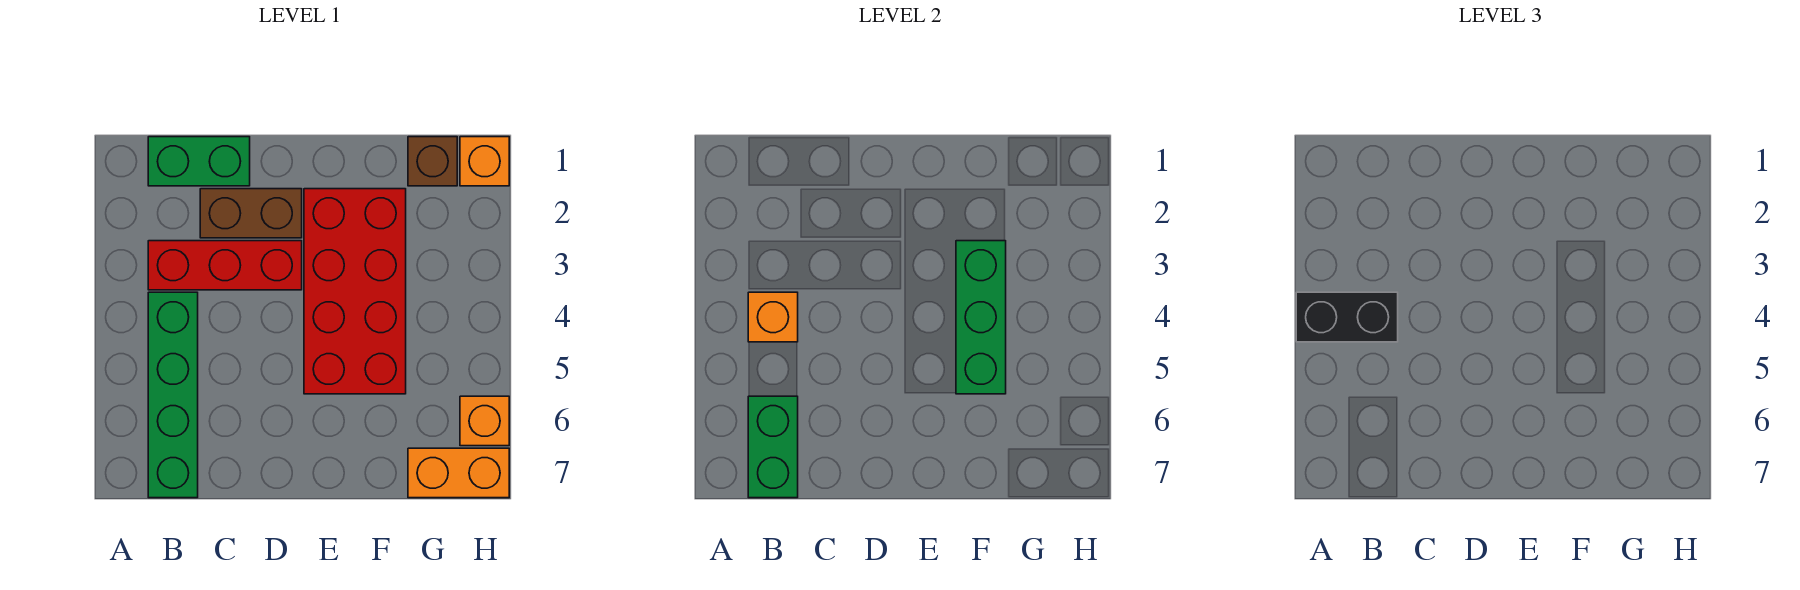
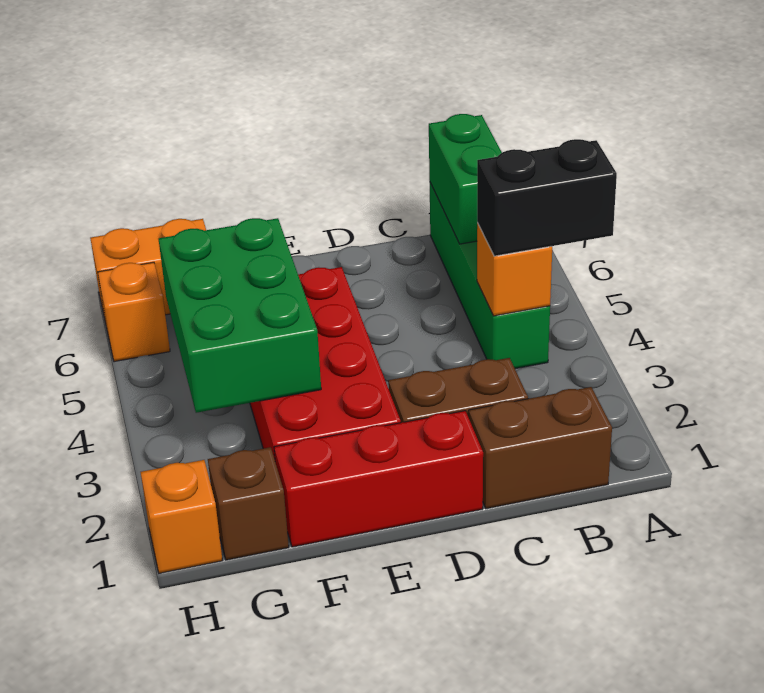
green brick B1:C1 level 1 -> brown brick B1:C1 level 1
red brick B3:D3 level 1 -> red brick D1:F1 level 1
green brick F3:F5 level 2 -> green brick F3:G5 level 2

